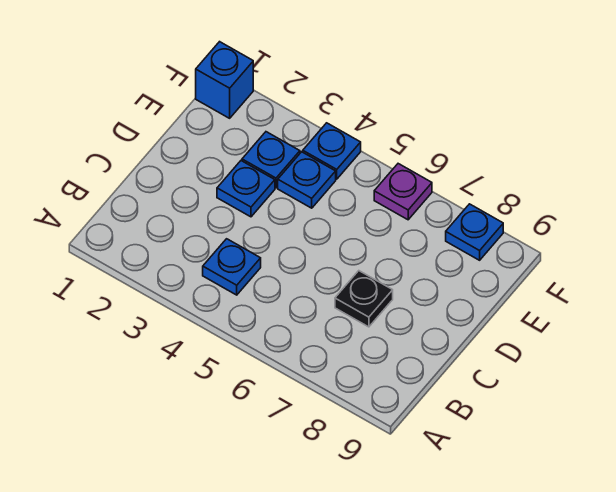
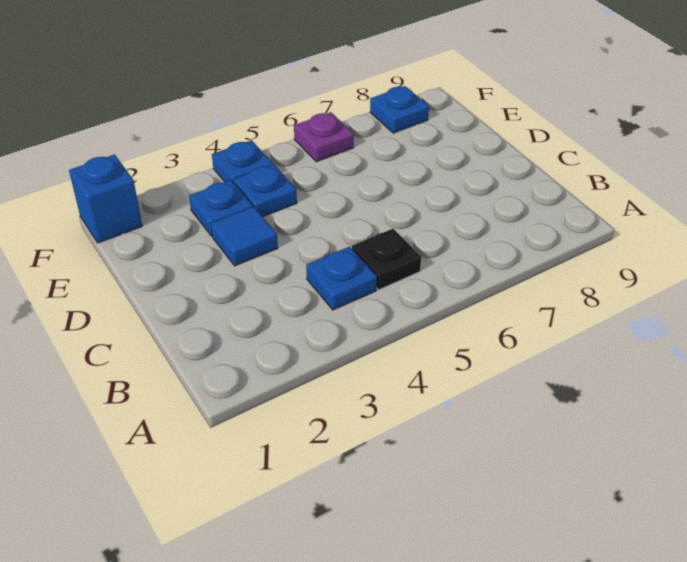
black plate C7 level 1 -> black plate B5 level 1
blue plate D3 level 1 -> blue tile D3 level 1

